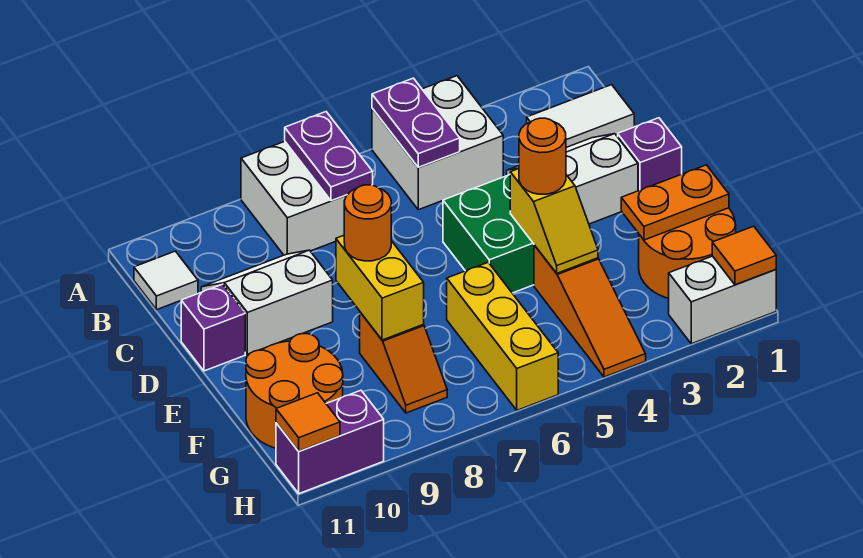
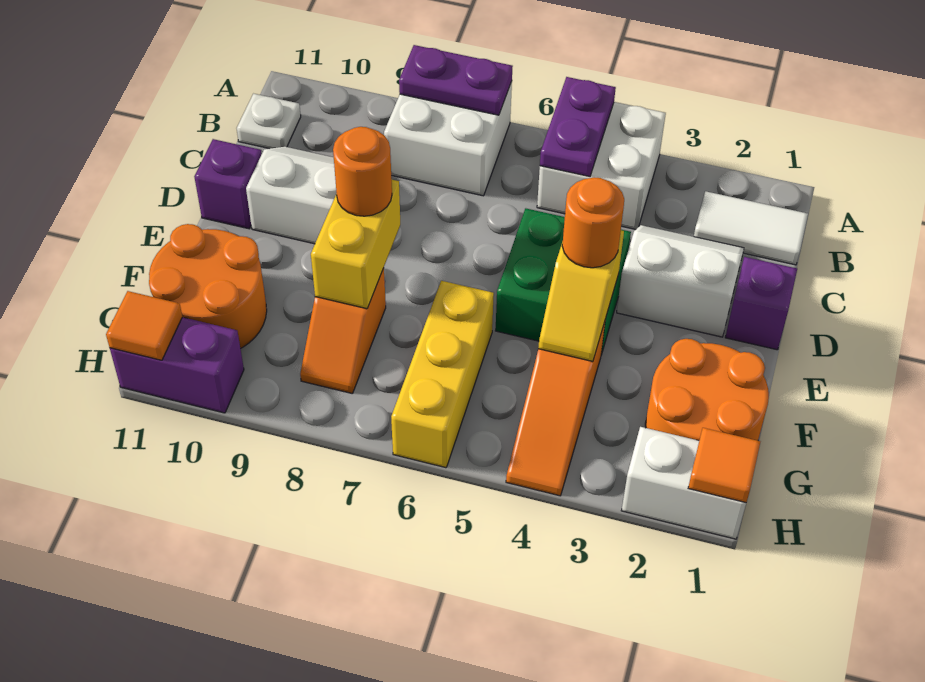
purple plate A7:B7 level 2 -> purple plate A7:A8 level 2
white tile B11 level 1 -> white plate B11 level 1
orange plate F1:F2 level 2 -> none

